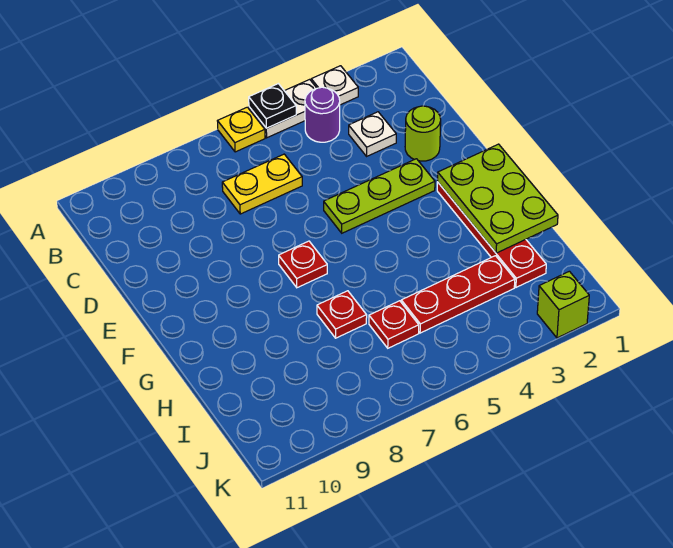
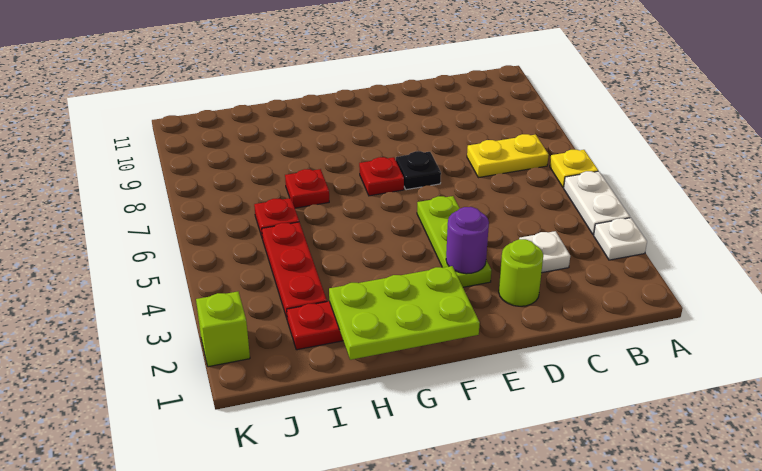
black plate A5 level 2 -> black plate E7 level 1
purple round brick B4 level 1 -> purple round brick E3 level 2
yellow plate C6:C7 level 1 -> yellow plate B7:C7 level 1

